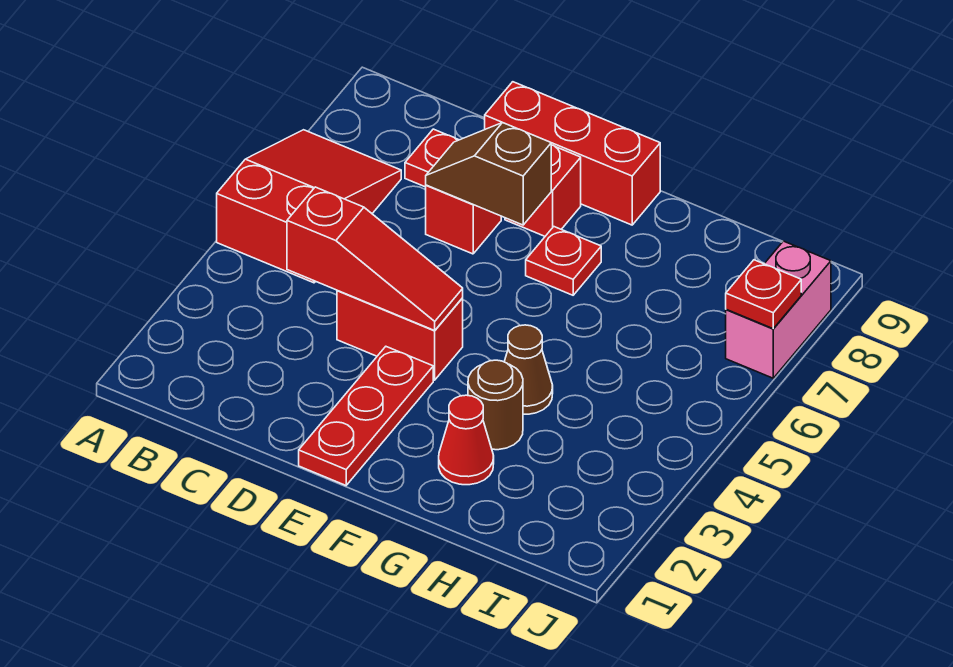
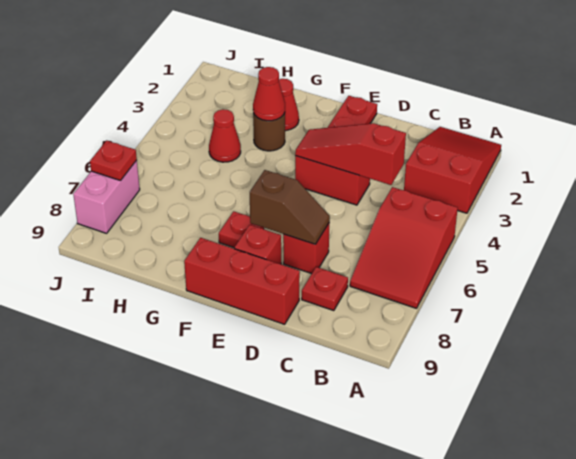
none -> red slope A1:B3 level 1 top 3
none -> red cone G3 level 2
brown cone G4 level 1 -> none
none -> red cone H4 level 1

